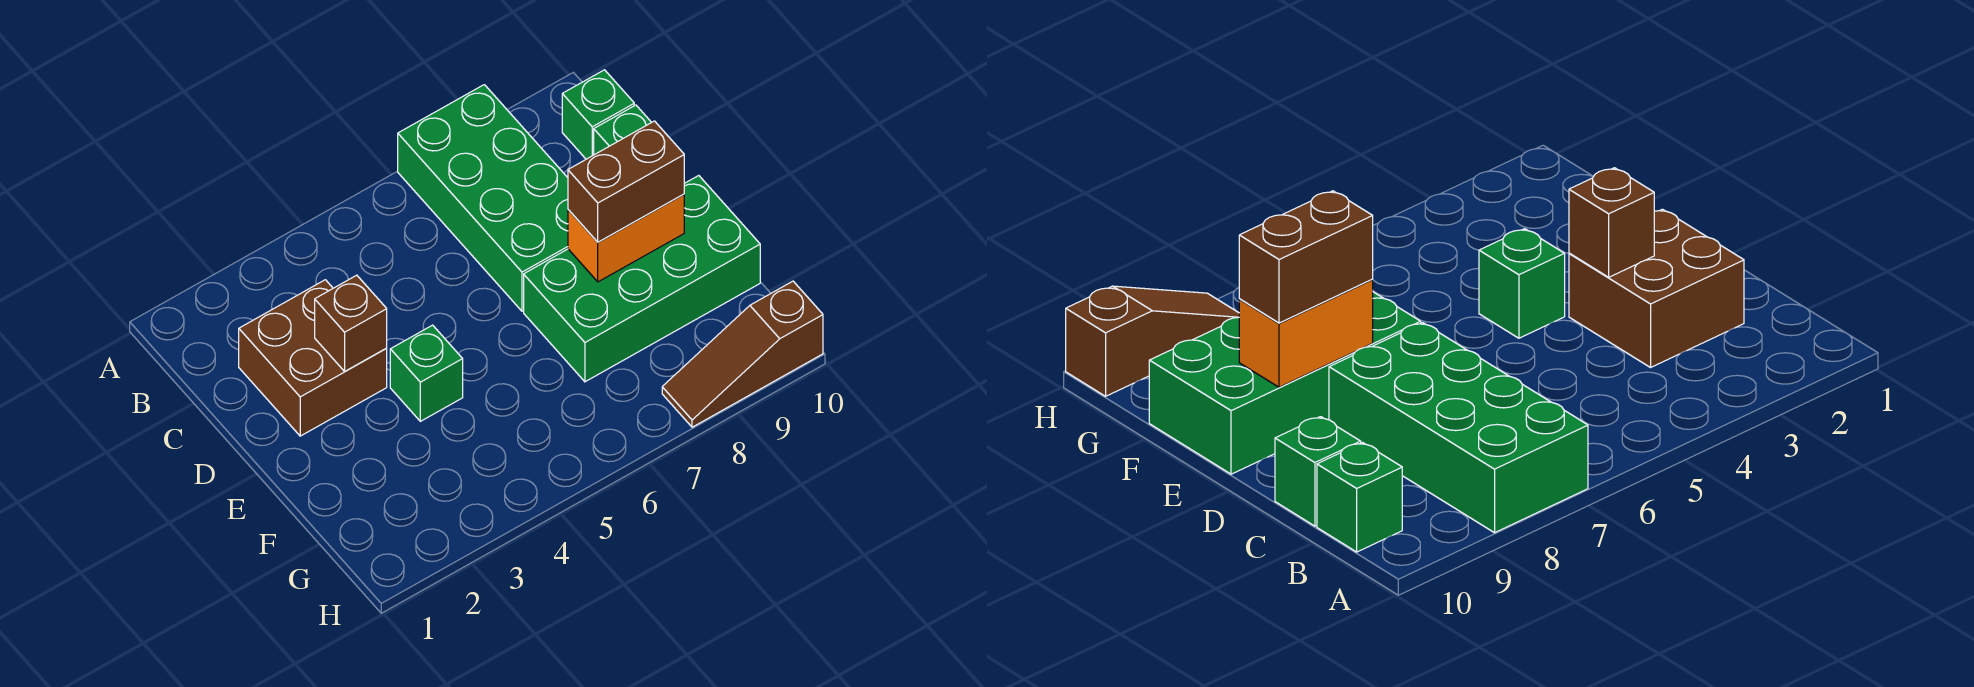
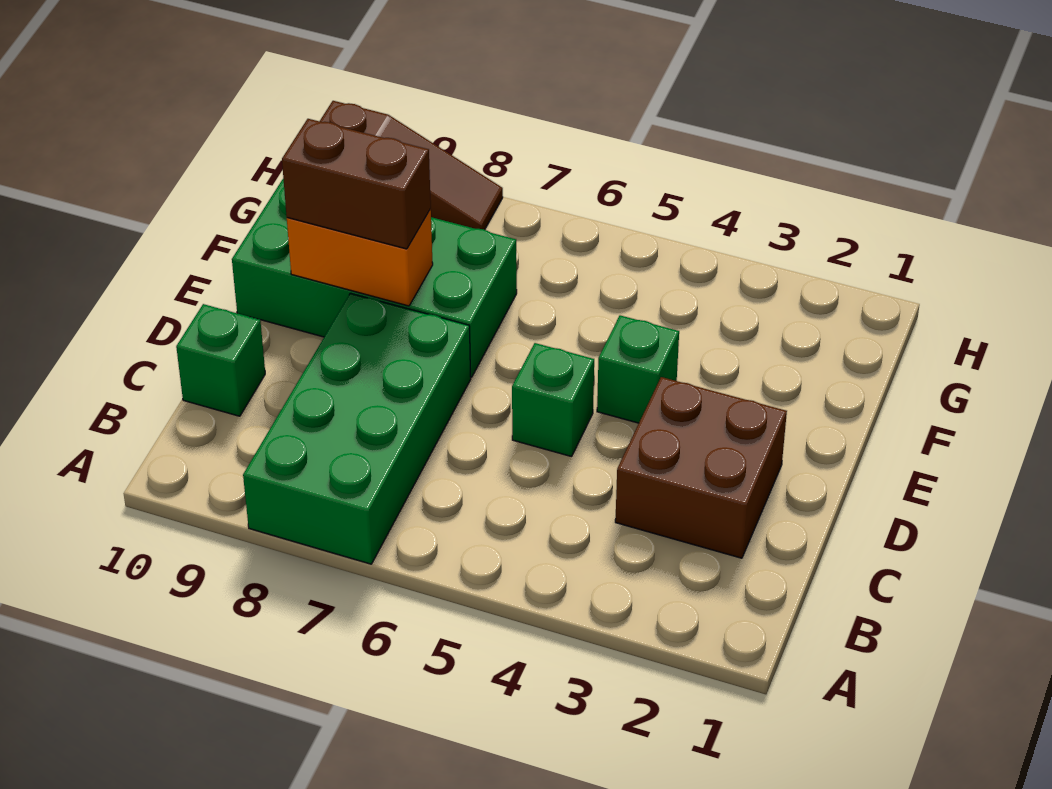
green brick B10 level 1 -> green brick D5 level 1
brown brick D3 level 2 -> none

